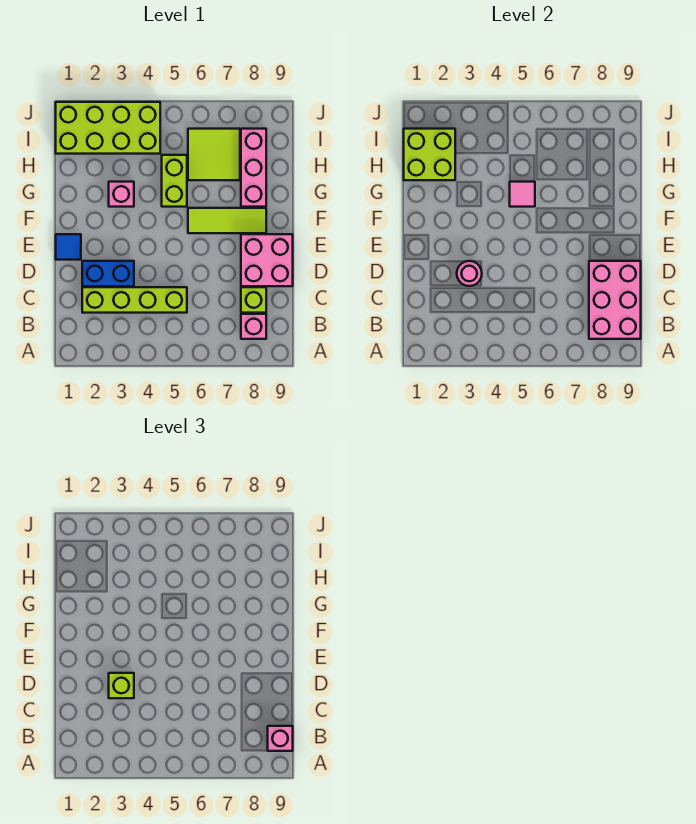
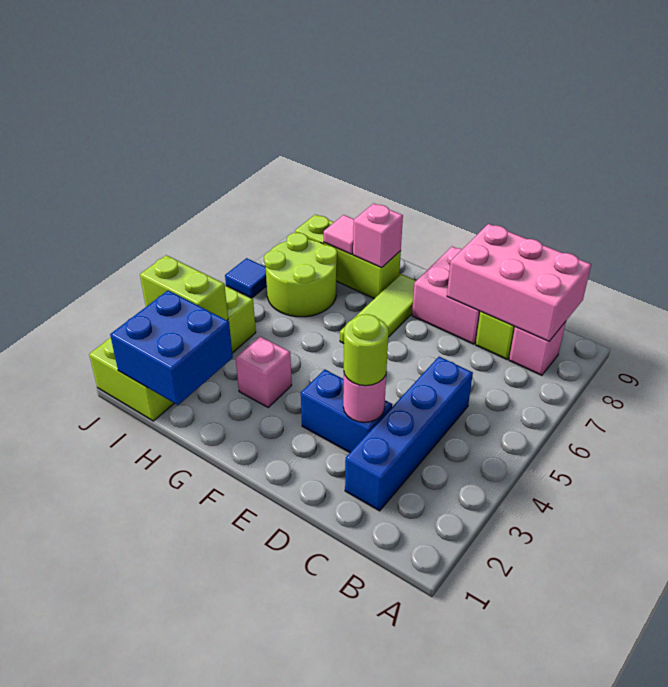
pink brick B9 level 3 -> pink brick G8 level 2
lime brick C2:C5 level 1 -> blue brick C2:C5 level 1
blue brick D2:D3 level 1 -> blue brick D3:E3 level 1
lime brick D3 level 3 -> lime round brick D3 level 3
blue tile E1 level 1 -> blue tile J6 level 1
lime brick G5:H5 level 1 -> lime brick I3:J3 level 2
pink tile G5 level 2 -> pink tile H8 level 2
pink brick G8:I8 level 1 -> lime brick G8:I8 level 1
lime brick H1:I2 level 2 -> blue brick H1:I2 level 2
lime tile H6:I7 level 1 -> lime round brick H6:I7 level 1

